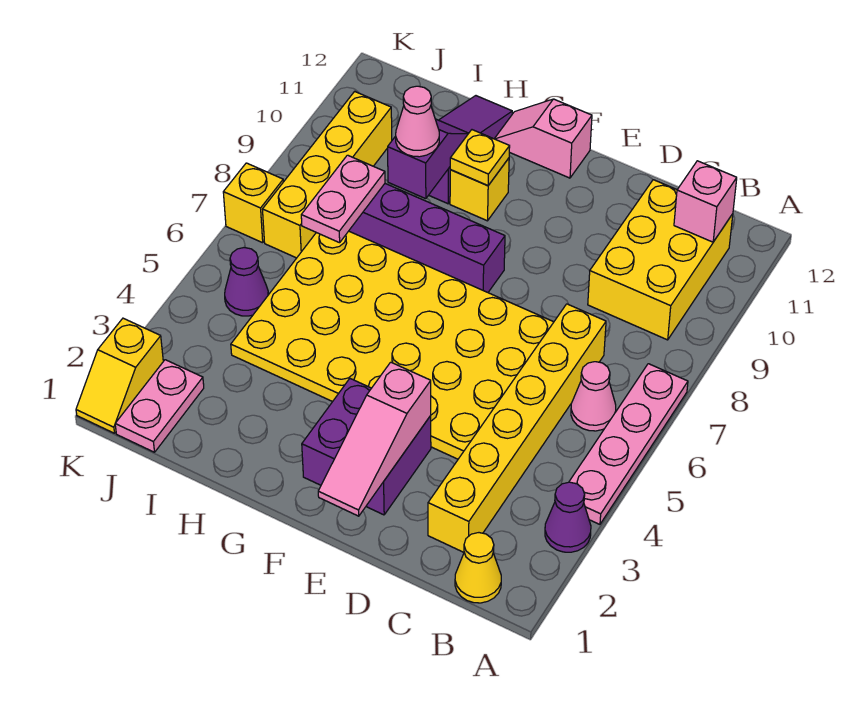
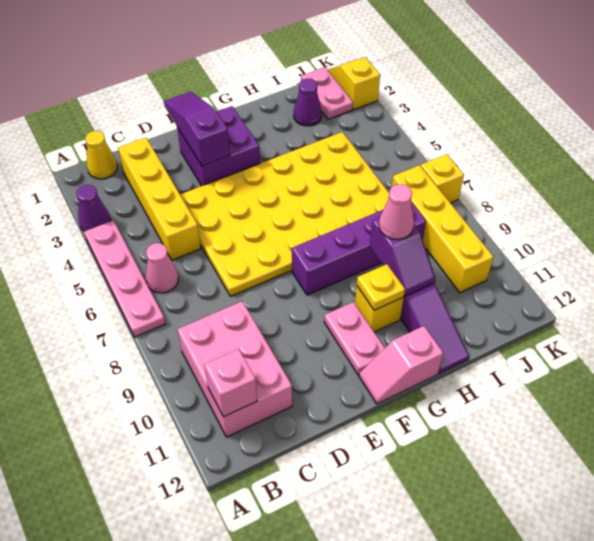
yellow brick B9:C11 level 1 -> pink brick B9:C11 level 1
yellow brick C2:C7 level 1 -> yellow brick C2:C5 level 1
pink slope E1:E3 level 2 top 3 -> purple slope E1:E3 level 2 top 3
pink slope F12:G12 level 1 top F -> pink slope F12:G12 level 1 top G
pink plate I7:I8 level 2 -> pink plate F10:F11 level 1
purple cone J5 level 1 -> purple cone I2 level 1

